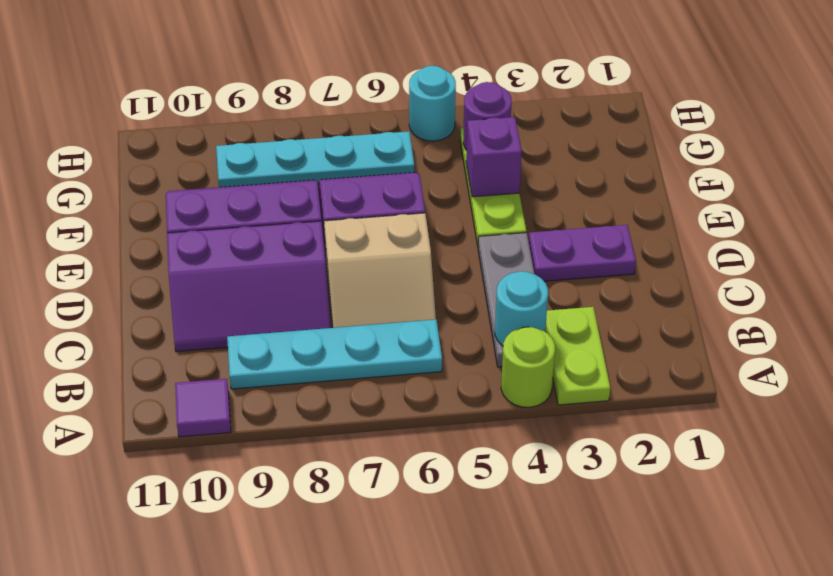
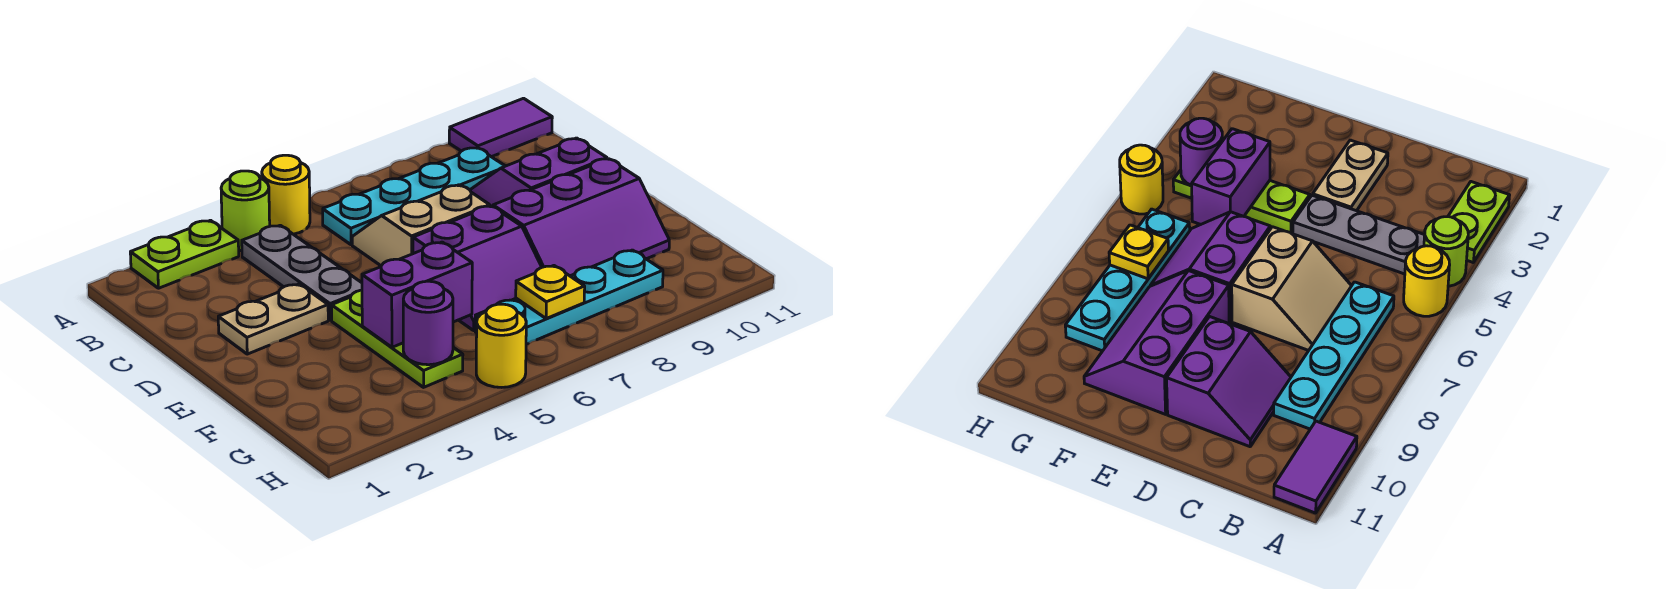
lime plate A3:B3 level 1 -> lime plate A2:A3 level 1
none -> yellow round brick A5 level 1
purple tile A10 level 1 -> purple tile A10:A11 level 1
cyan round brick B4 level 2 -> none
purple slope C8:D10 level 1 top D -> purple slope C9:D10 level 1 top D
purple plate D2:D3 level 1 -> tan plate D2:D3 level 1
purple brick F4 level 2 -> purple brick F4:F5 level 2
none -> yellow plate G7 level 2
cyan round brick H5 level 1 -> yellow round brick H5 level 1

